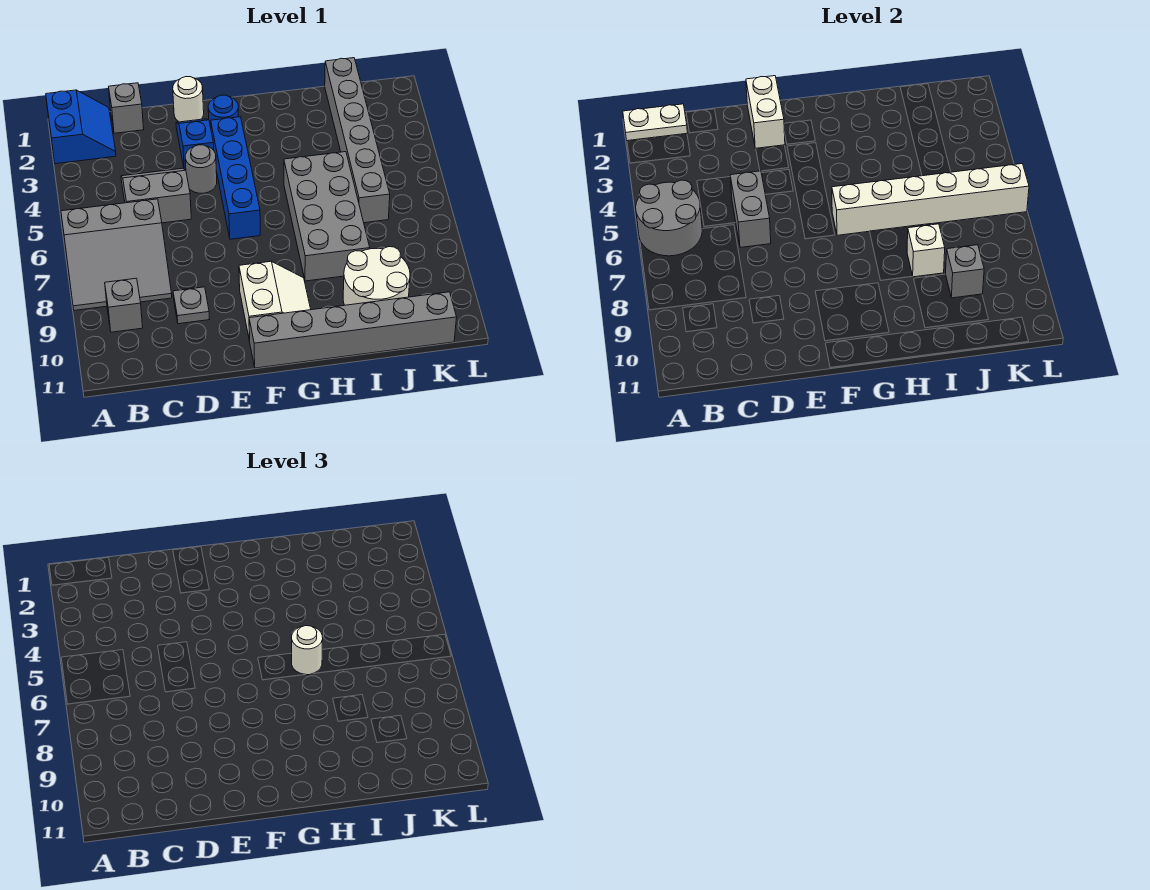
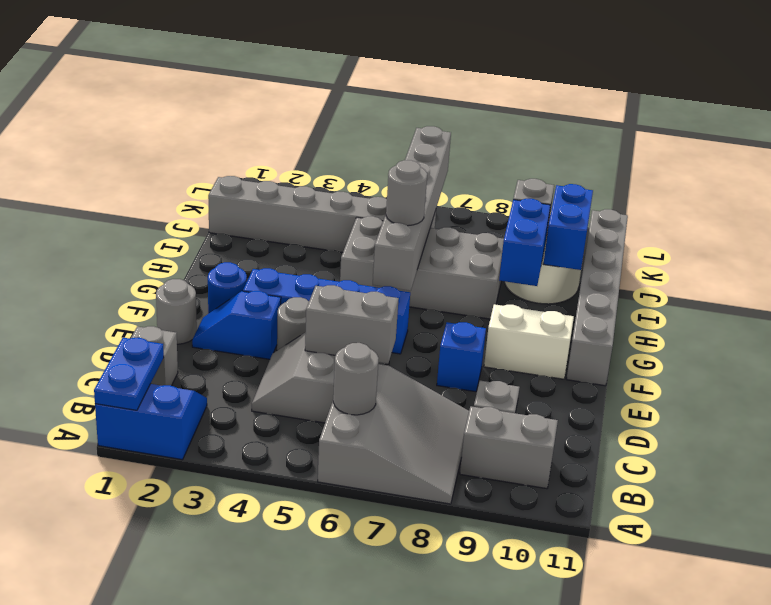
white plate A1:B1 level 2 -> blue plate A1:B1 level 2
grey round brick A5:B6 level 2 -> grey round brick B6 level 2
grey brick B9 level 1 -> grey brick B9:B10 level 1
white round brick E1 level 1 -> grey round brick E1 level 1
white brick E1:E2 level 2 -> none
none -> blue brick E8 level 1
white brick G6:L6 level 2 -> grey brick G6:L6 level 2
white round brick H6 level 3 -> grey round brick H6 level 3
none -> blue brick H9:I9 level 2
white brick I8 level 2 -> none
none -> blue brick I10:J10 level 2

